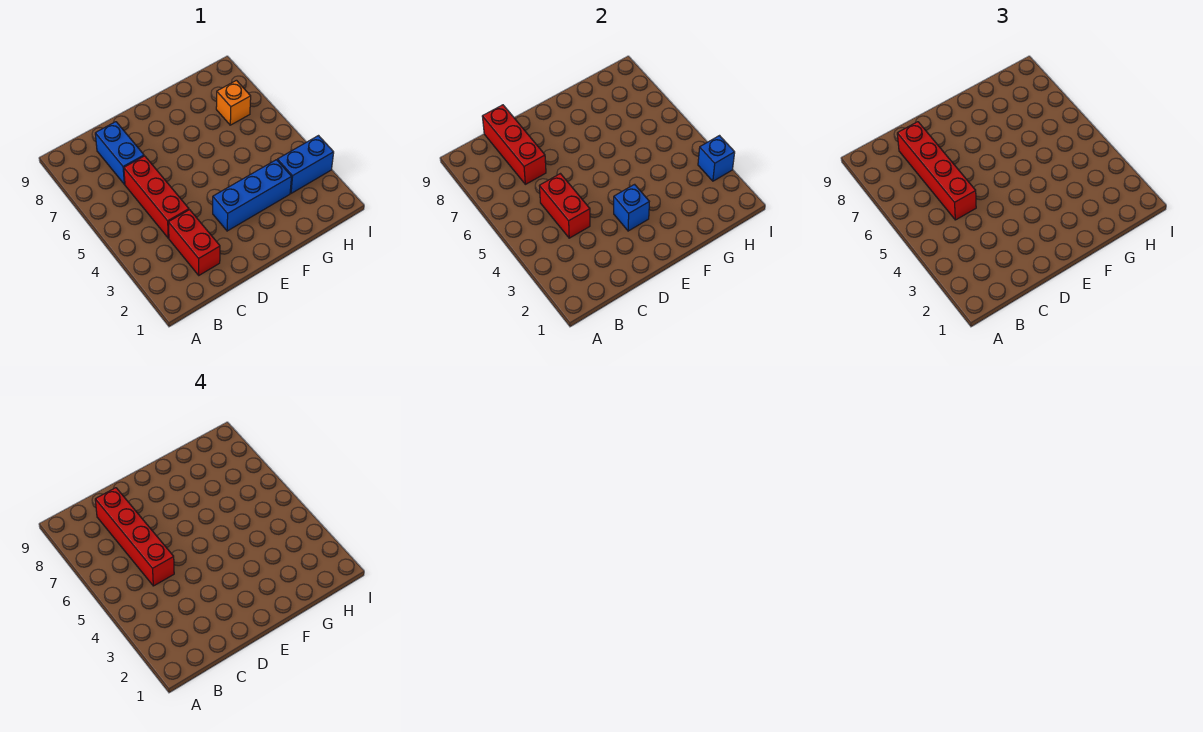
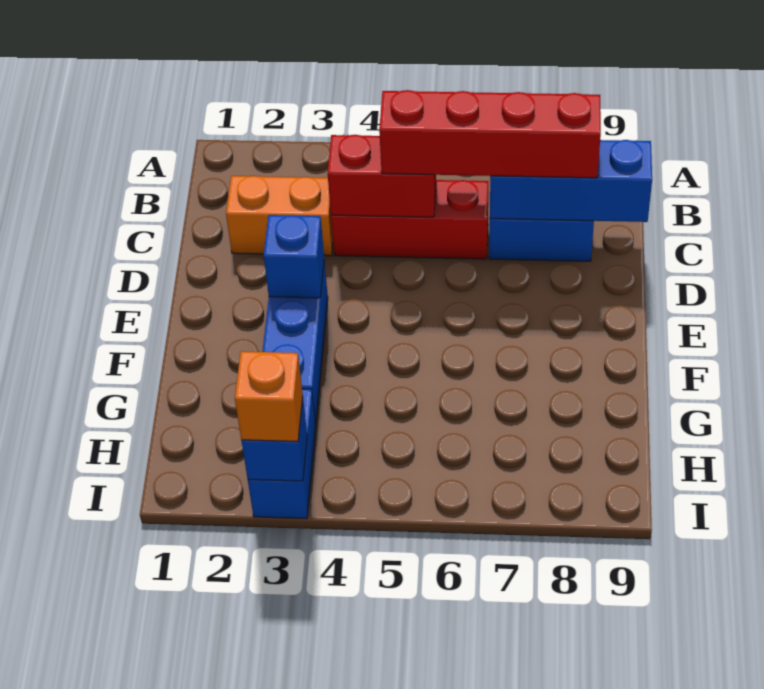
red brick C2:C3 level 1 -> orange brick C2:C3 level 1
red brick C5:C8 level 4 -> none
red brick C7:C9 level 2 -> blue brick C7:C9 level 2
orange brick H7 level 1 -> orange brick I3 level 3

